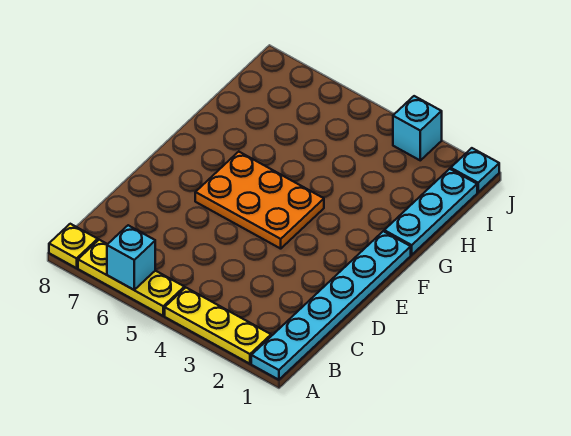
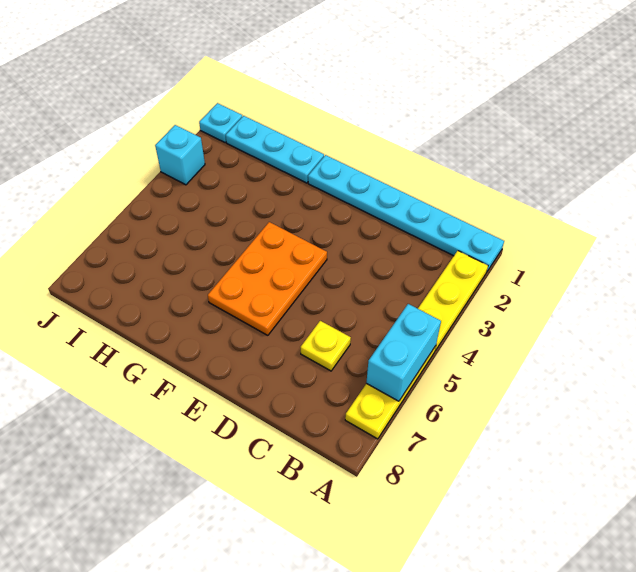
cyan brick A6 level 2 -> cyan brick A5:A6 level 2
yellow plate A8 level 1 -> yellow plate C6 level 1

